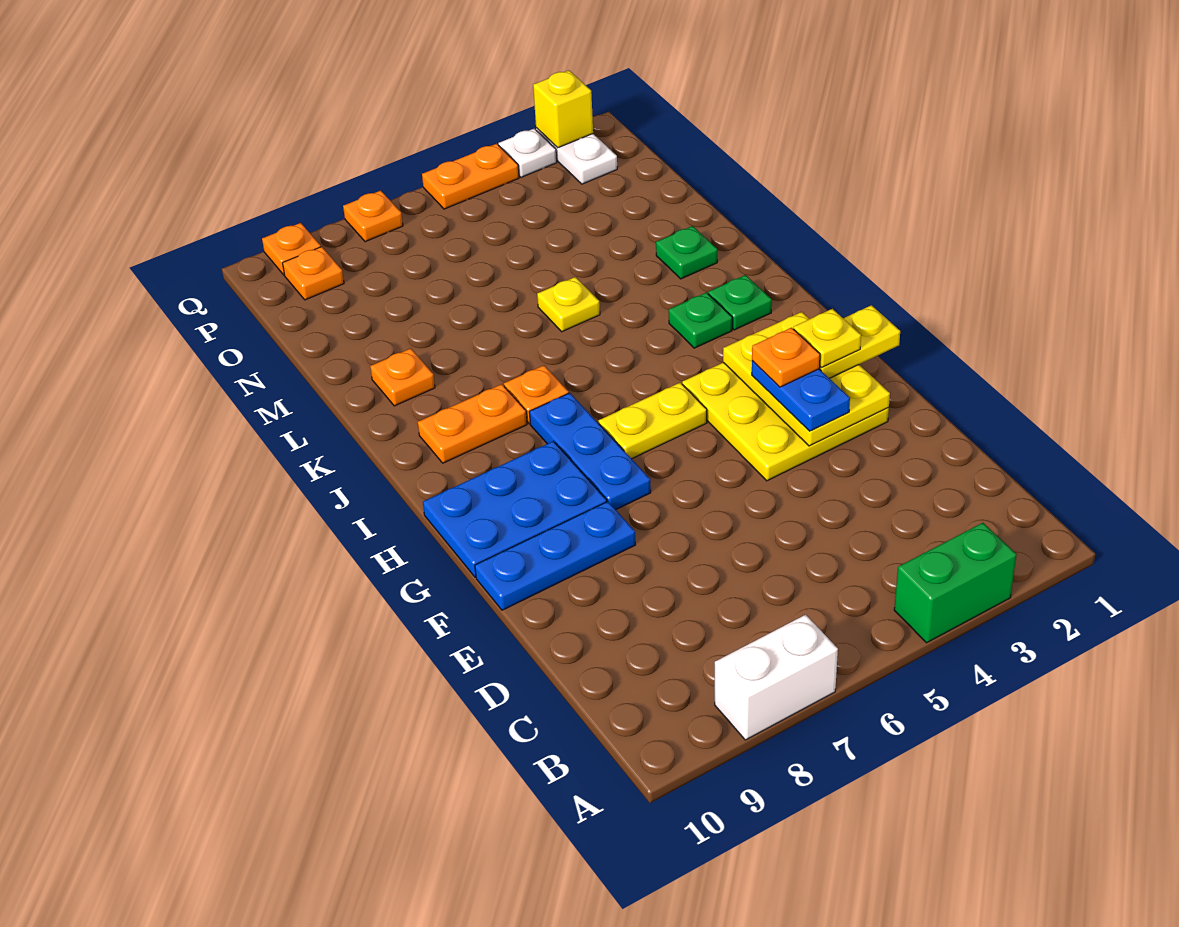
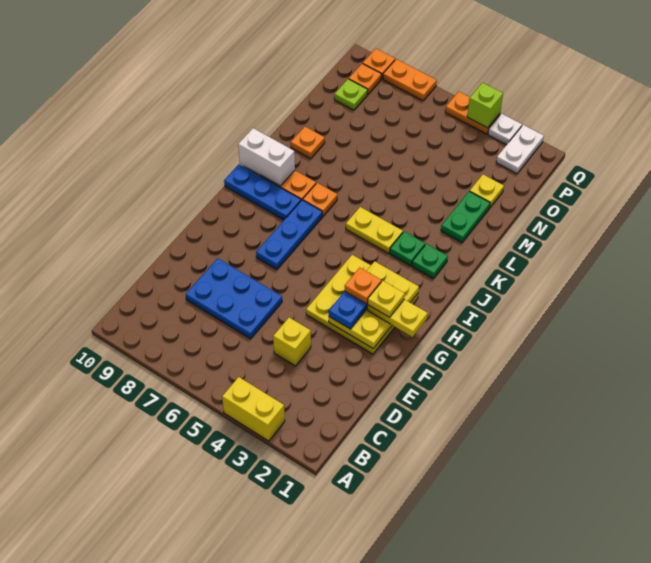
green brick A3:A4 level 1 -> yellow brick A3:A4 level 1
white brick A7:A8 level 1 -> white brick J9:J10 level 2
blue plate F8:F10 level 1 -> blue plate I8:I10 level 1
blue plate G8:H10 level 1 -> blue plate D6:E8 level 1
yellow plate H5:H6 level 1 -> yellow plate J4:J5 level 1
green plate L2 level 1 -> green plate L2:M2 level 1
yellow plate L5 level 1 -> yellow plate N2 level 1
none -> lime plate O9 level 1
yellow brick Q2 level 2 -> yellow brick D4 level 1
none -> lime brick Q4 level 2
orange plate Q7 level 1 -> orange plate Q7:Q8 level 1

